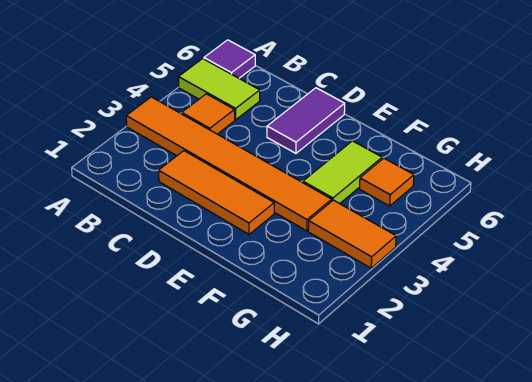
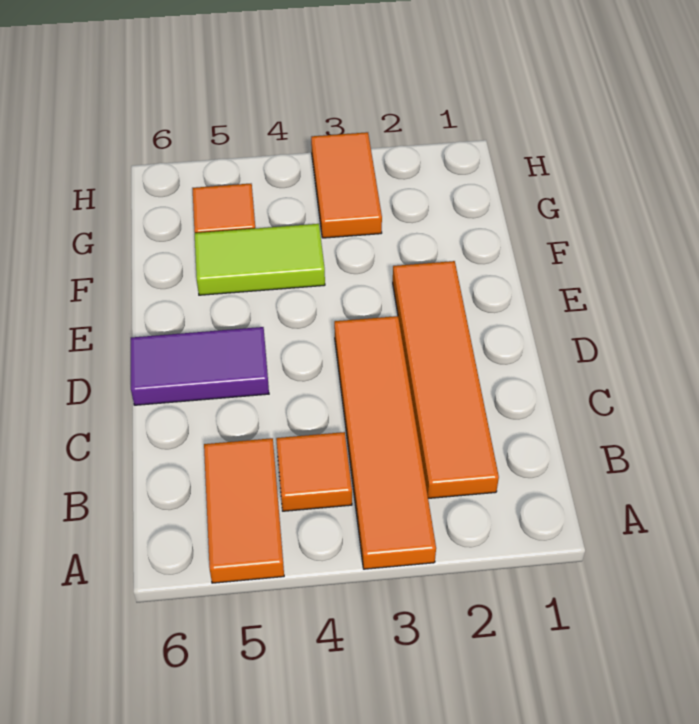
orange tile A3:F3 level 1 -> orange tile A3:D3 level 1
lime tile A5:B5 level 1 -> orange tile A5:B5 level 1
purple tile A6 level 1 -> none
orange tile C2:E2 level 1 -> orange tile B2:E2 level 1

